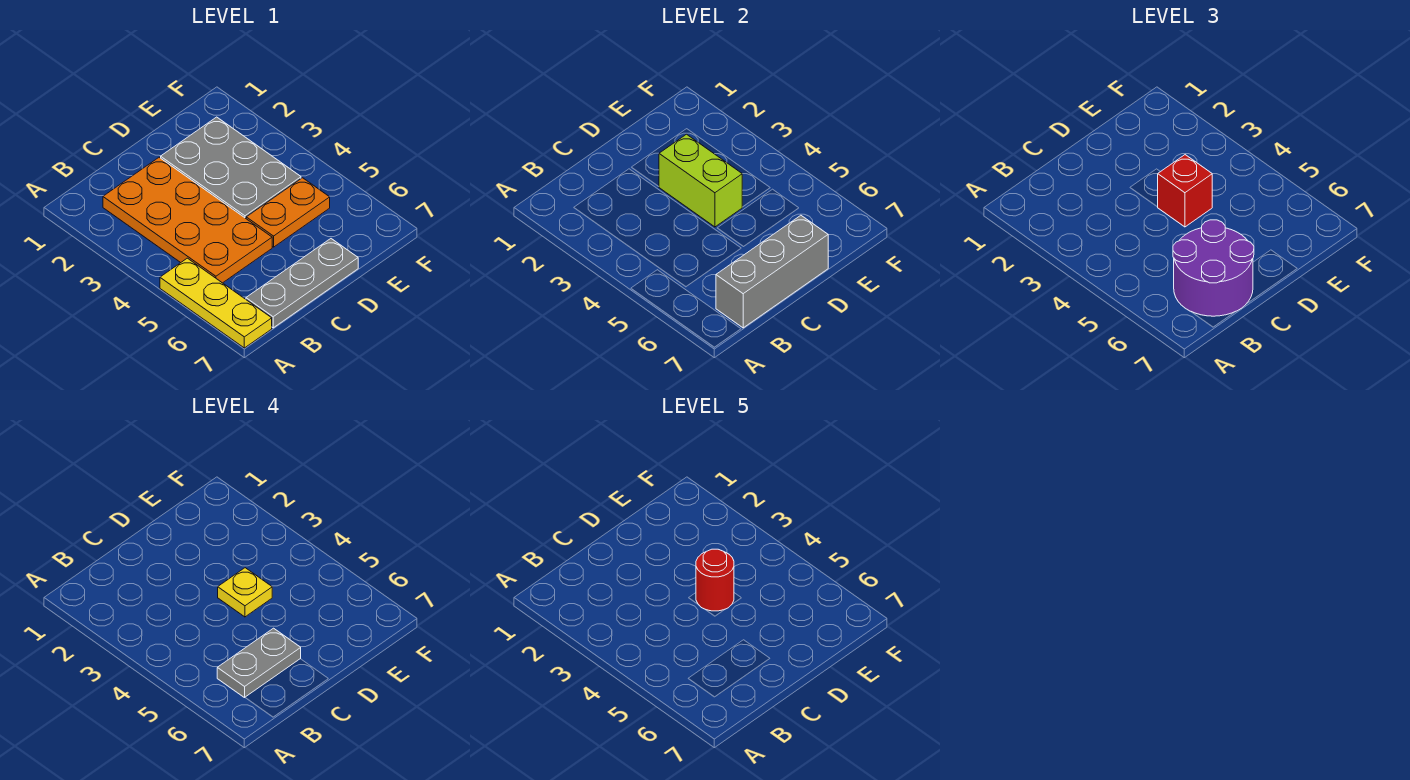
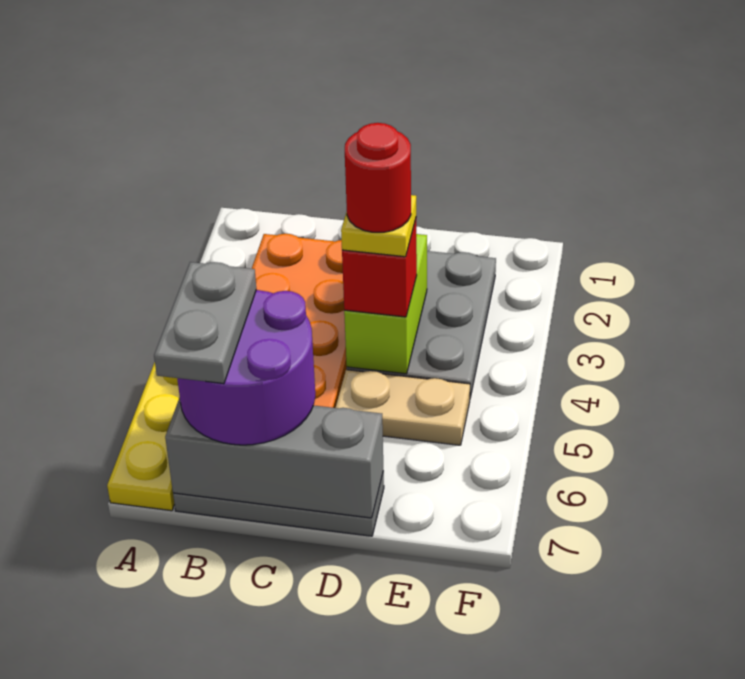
grey plate B6:C6 level 4 -> grey plate B6:B7 level 4
orange plate D5:E5 level 1 -> tan plate D5:E5 level 1

